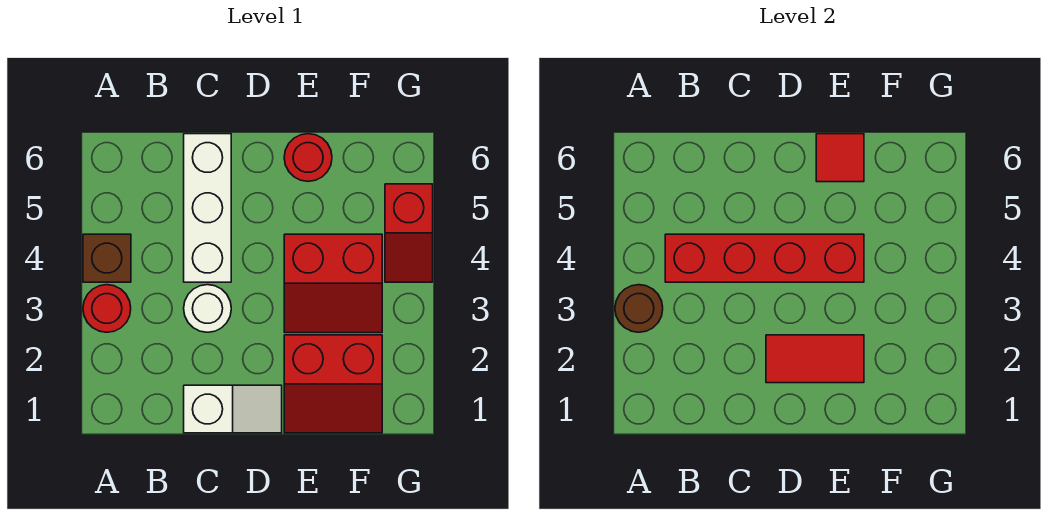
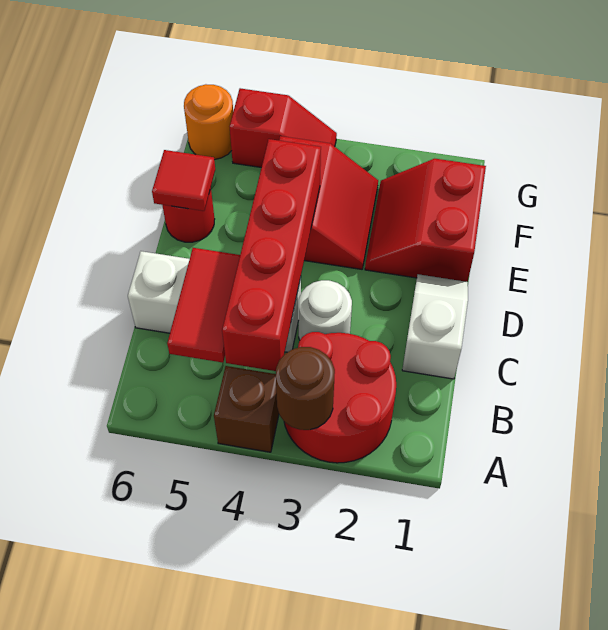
red round brick A3 level 1 -> red round brick A2:B3 level 1
red tile D2:E2 level 2 -> red tile B5:C5 level 2
red slope E1:F2 level 1 top 2 -> red slope E1:F2 level 1 top 1
none -> orange round brick G6 level 1

